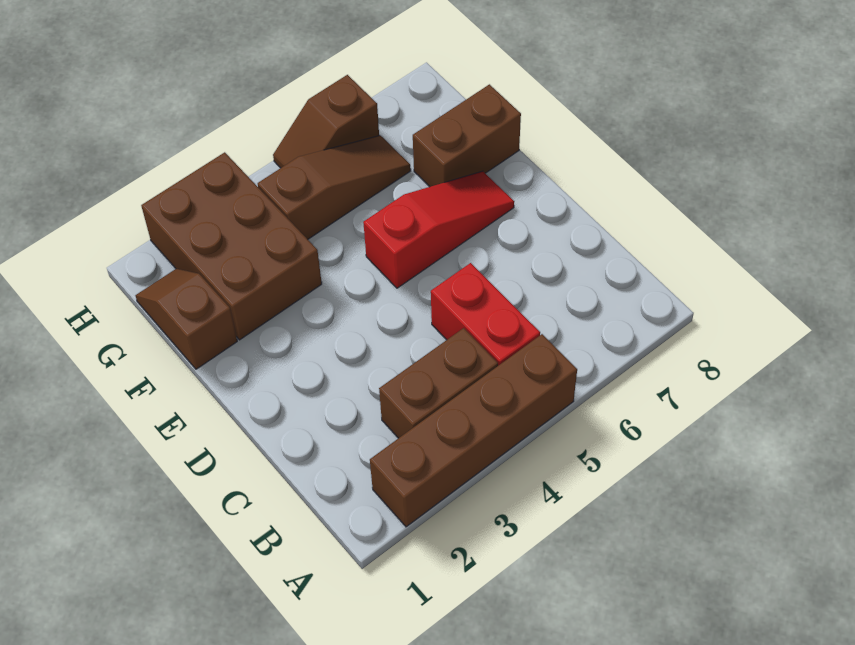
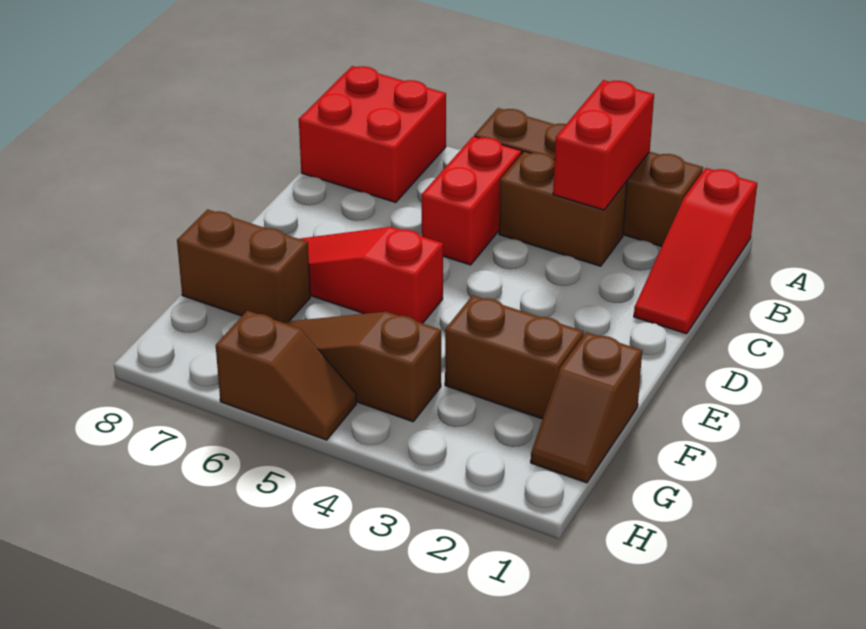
none -> red slope A1:C1 level 1 top A
none -> red brick A3:B3 level 2
none -> red brick A7:B8 level 1
brown brick F2:H3 level 1 -> brown brick F2:F3 level 1

